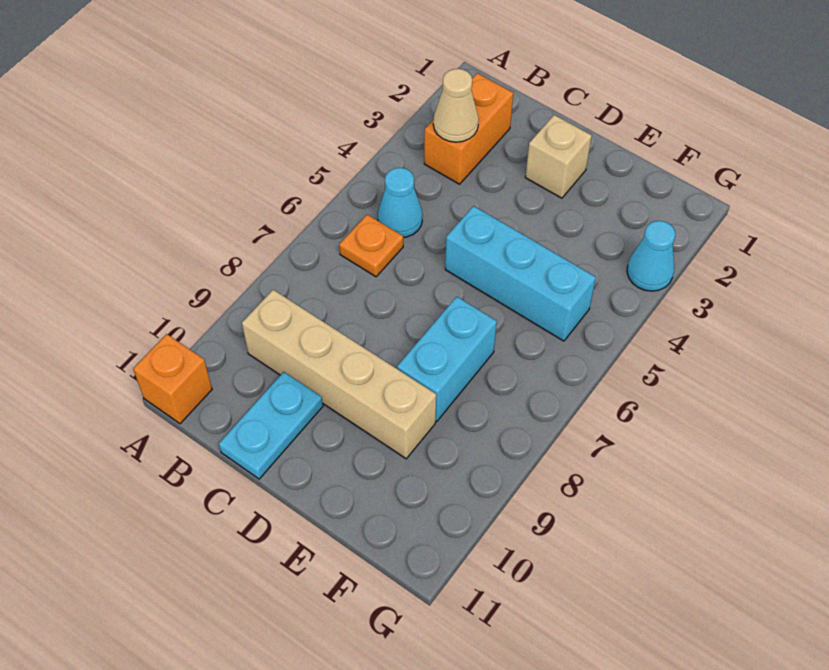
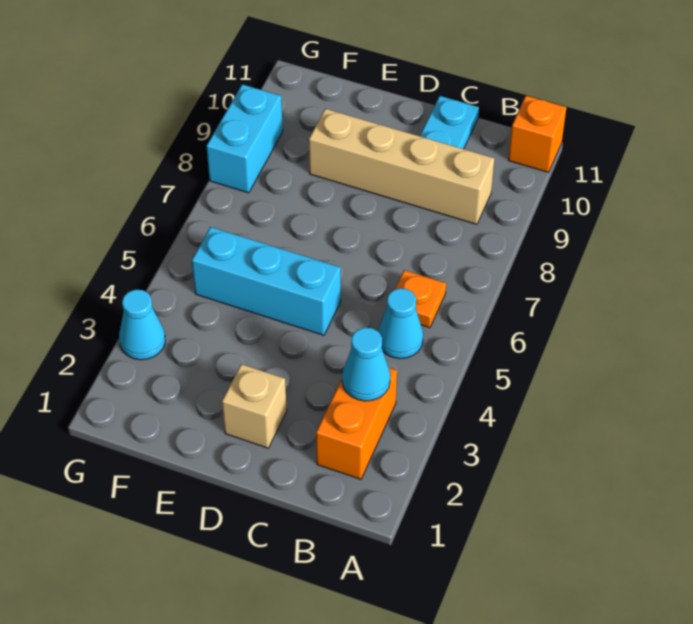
tan cone B3 level 2 -> cyan cone B3 level 2
cyan brick E7:E8 level 1 -> cyan brick G8:G9 level 1

